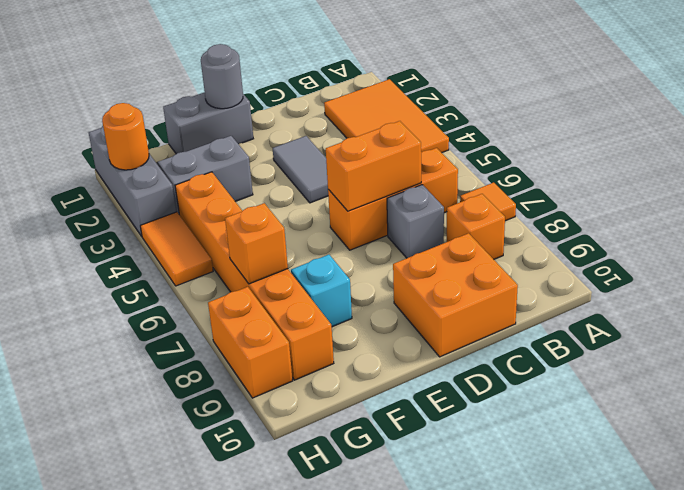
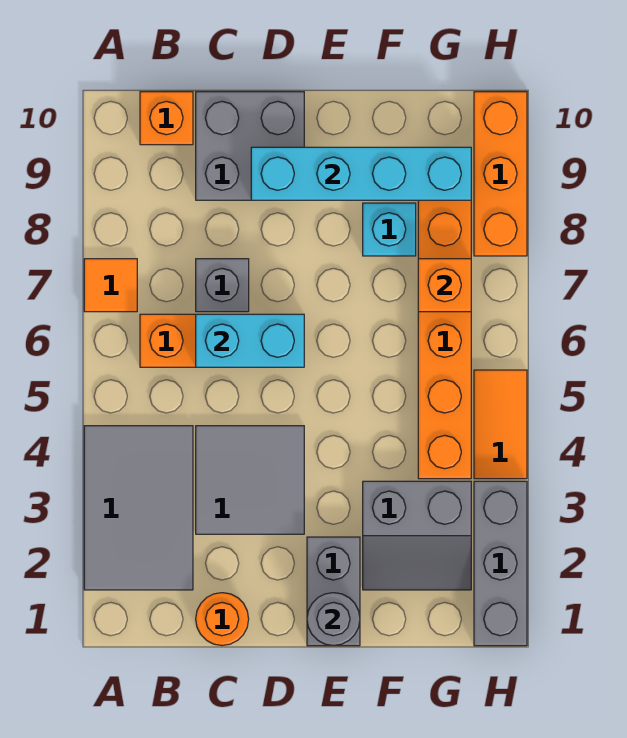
orange tile A2:B4 level 1 -> grey tile A2:B4 level 1
orange brick B8 level 1 -> orange brick B10 level 1
orange brick C6:D6 level 2 -> cyan brick C6:D6 level 2
orange brick C9:D10 level 1 -> grey brick C9:D10 level 1
grey tile D3:D4 level 1 -> grey tile C3:D4 level 1
none -> cyan brick D9:G9 level 2
grey brick E1:F1 level 1 -> grey brick E1:E2 level 1
orange round brick H2 level 2 -> orange round brick C1 level 1
orange brick H8:H9 level 1 -> orange brick H8:H10 level 1

